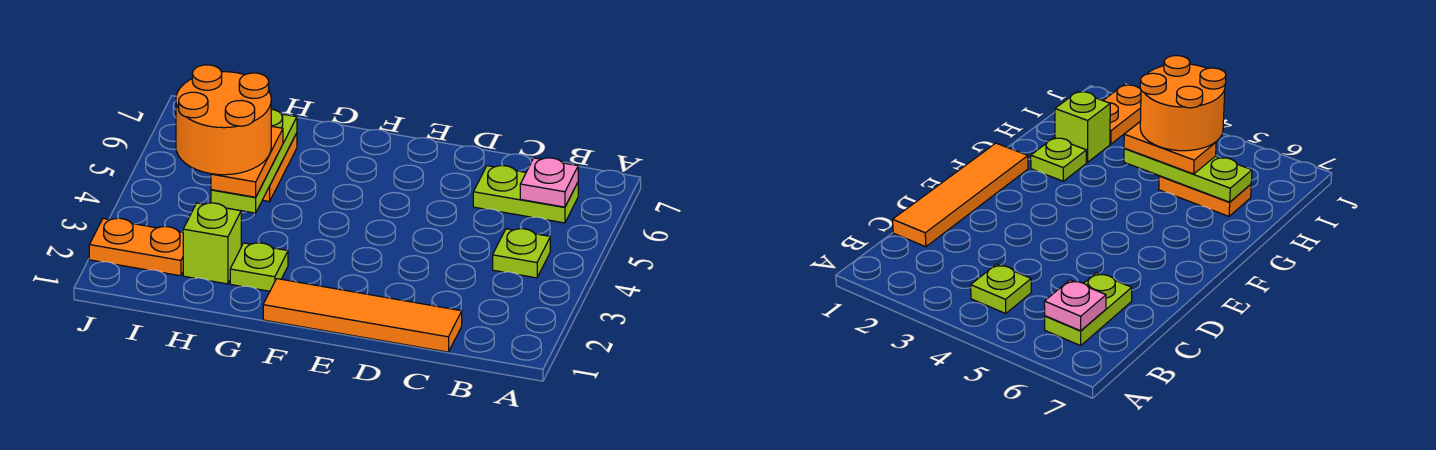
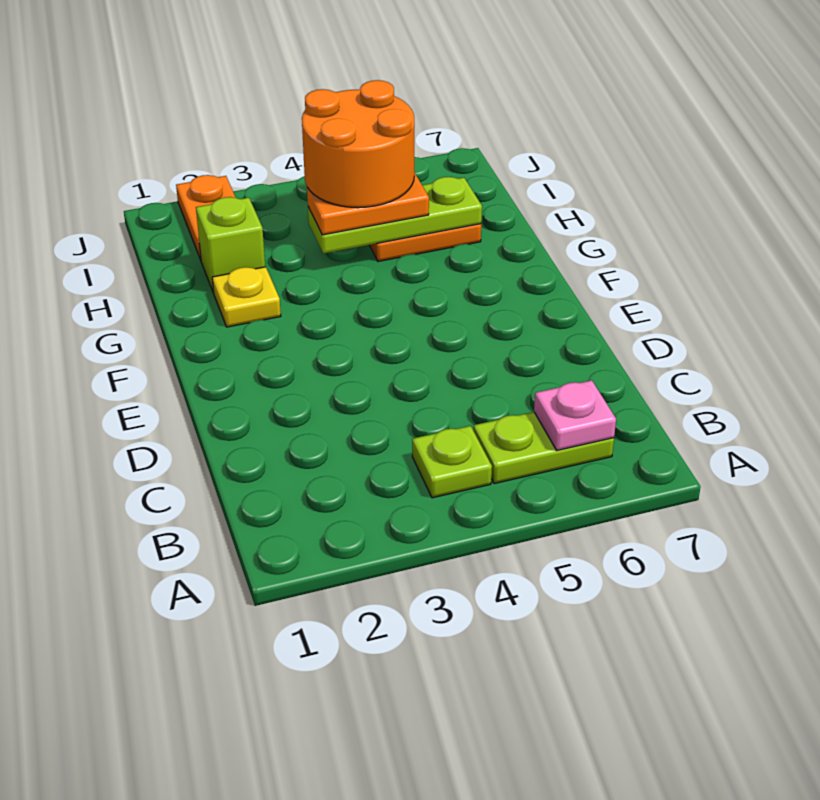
lime plate B6:C6 level 1 -> lime plate B5:B6 level 1
orange tile C1:F1 level 1 -> none
lime plate G2 level 1 -> yellow plate G2 level 1

